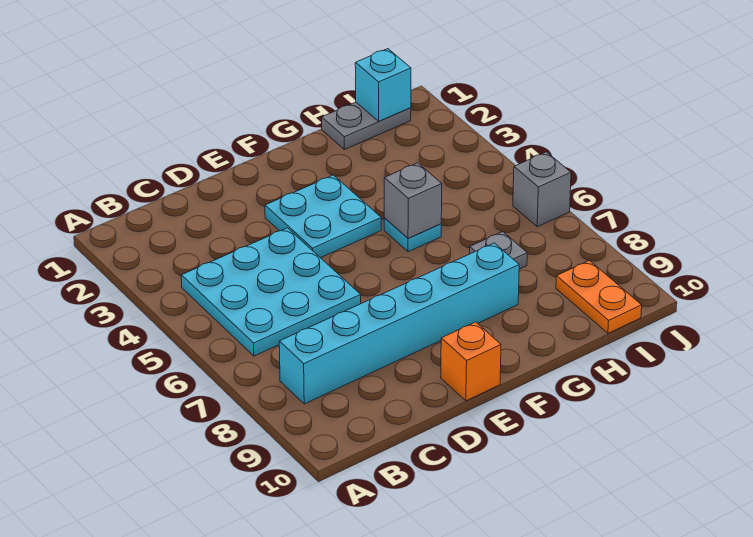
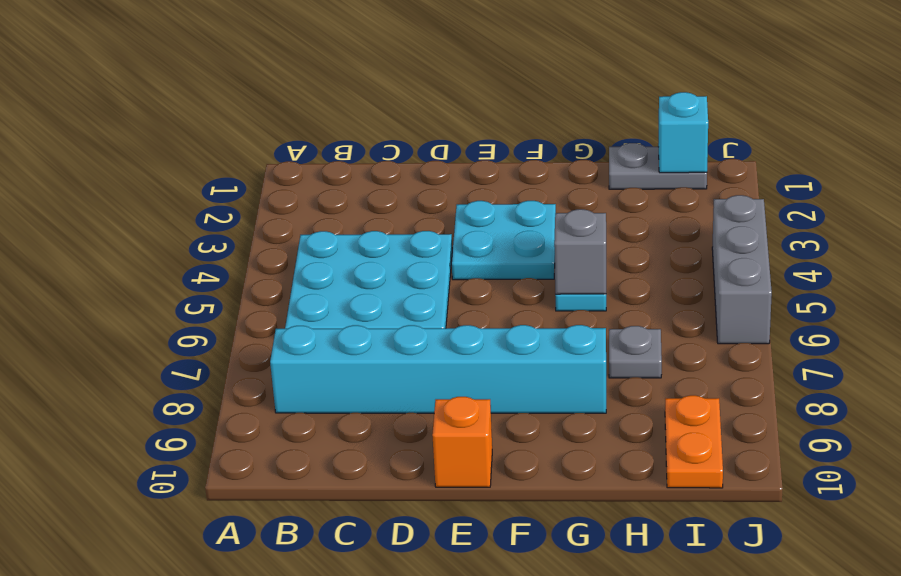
grey brick J6 level 1 -> grey brick J4:J6 level 1

